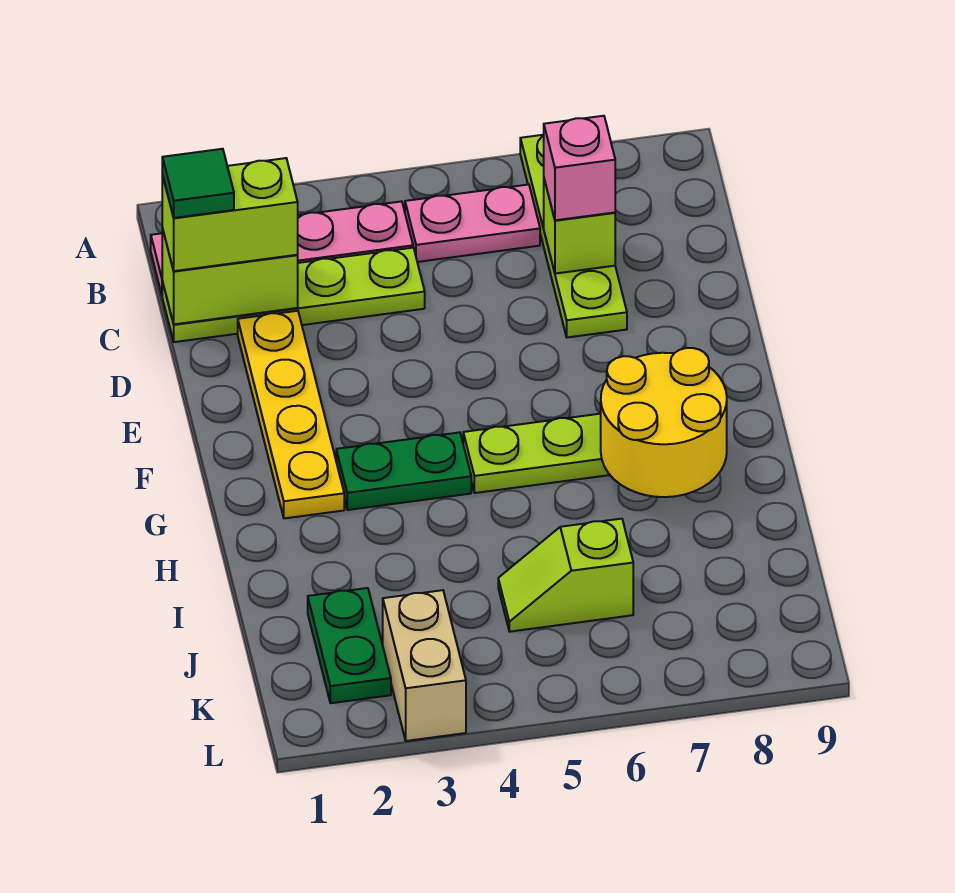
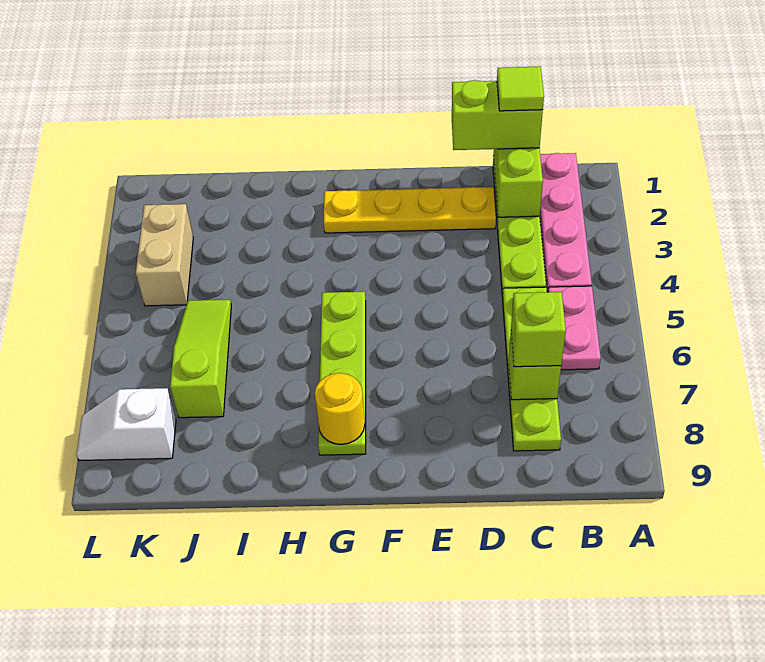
lime plate A7:D7 level 1 -> lime plate C5:C8 level 1
lime brick C1:C2 level 3 -> lime brick C1:D1 level 3
green tile C1 level 4 -> lime tile C1 level 4
pink brick C7 level 3 -> lime brick C7 level 3
green plate G3:G4 level 1 -> none
yellow round brick G7:H8 level 2 -> yellow round brick G8 level 2
green plate J2:K2 level 1 -> none
lime slope J5:J6 level 1 top 6 -> lime slope J5:J7 level 1 top 7
tan brick K3:L3 level 1 -> tan brick K3:K4 level 1
none -> white slope K8:L8 level 1 top K

